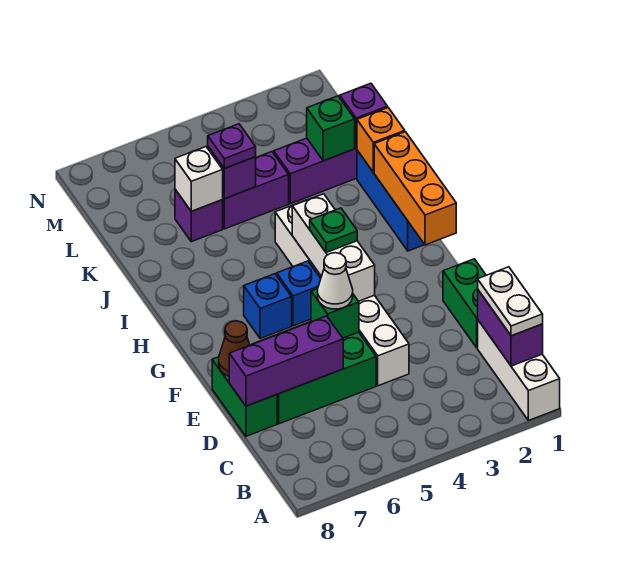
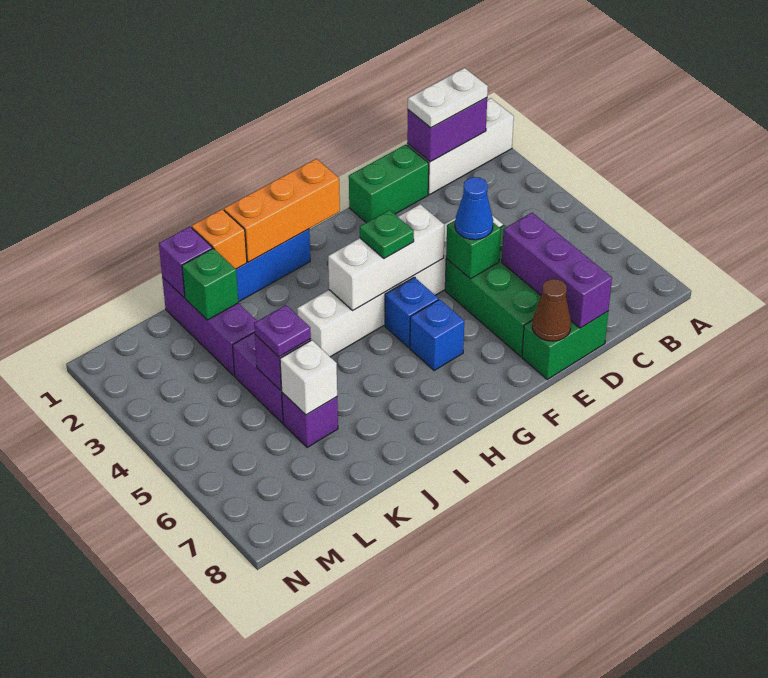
white cone E5 level 3 -> blue cone E5 level 3

